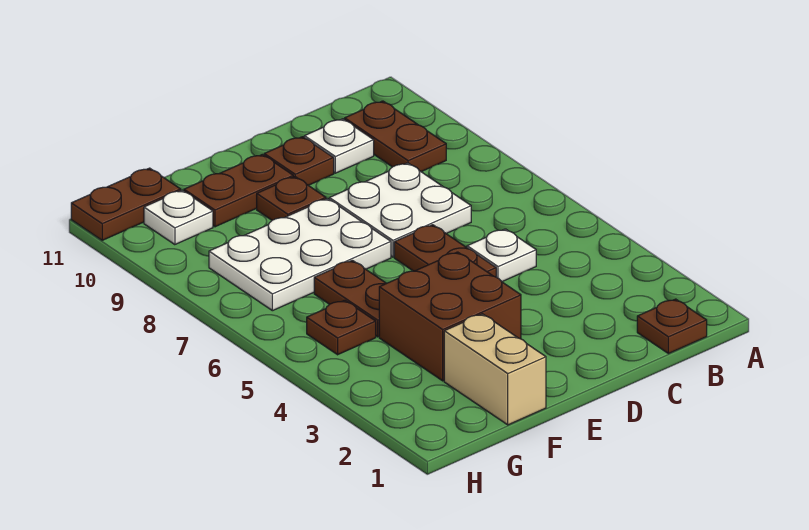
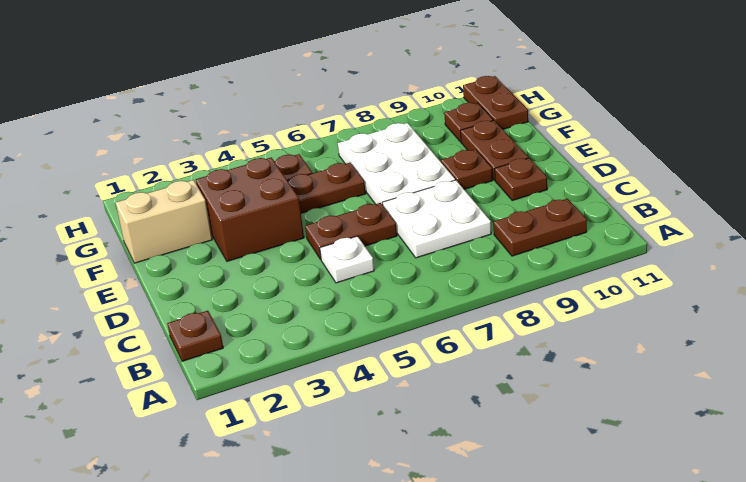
white plate C10 level 1 -> none
white plate G10 level 1 -> brown plate G10 level 1

